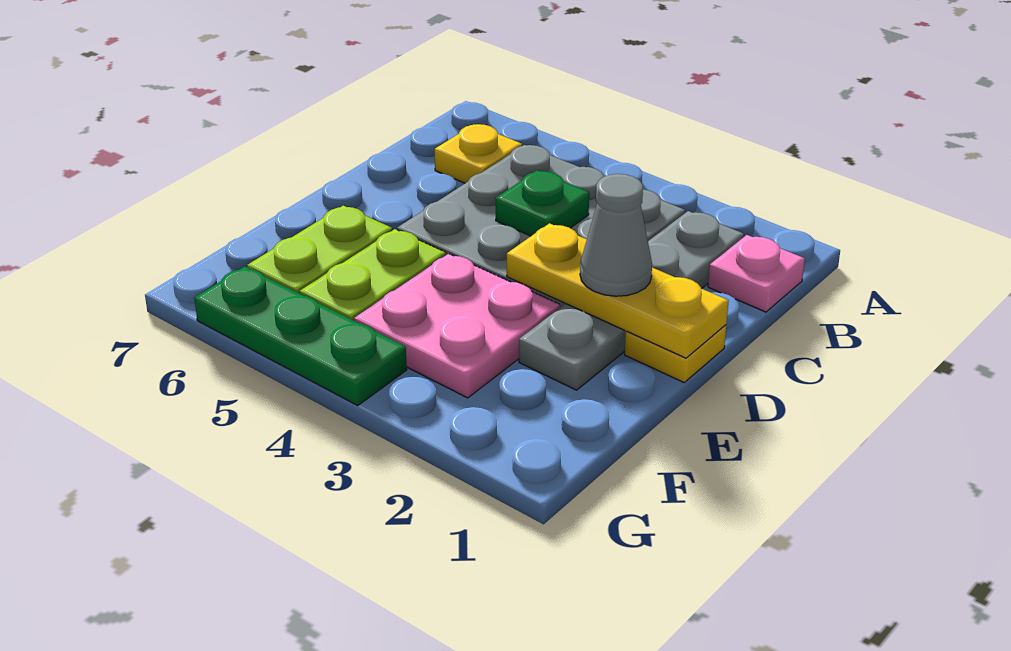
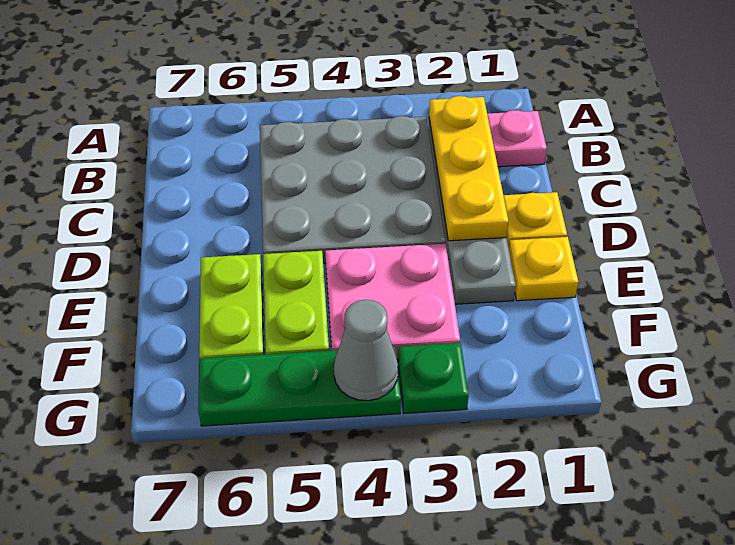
yellow plate B6 level 1 -> yellow plate E1 level 1
green plate C4 level 2 -> green plate G3 level 1
yellow plate D1:D3 level 2 -> yellow plate B2:D2 level 2
grey cone D2 level 3 -> grey cone G4 level 2

